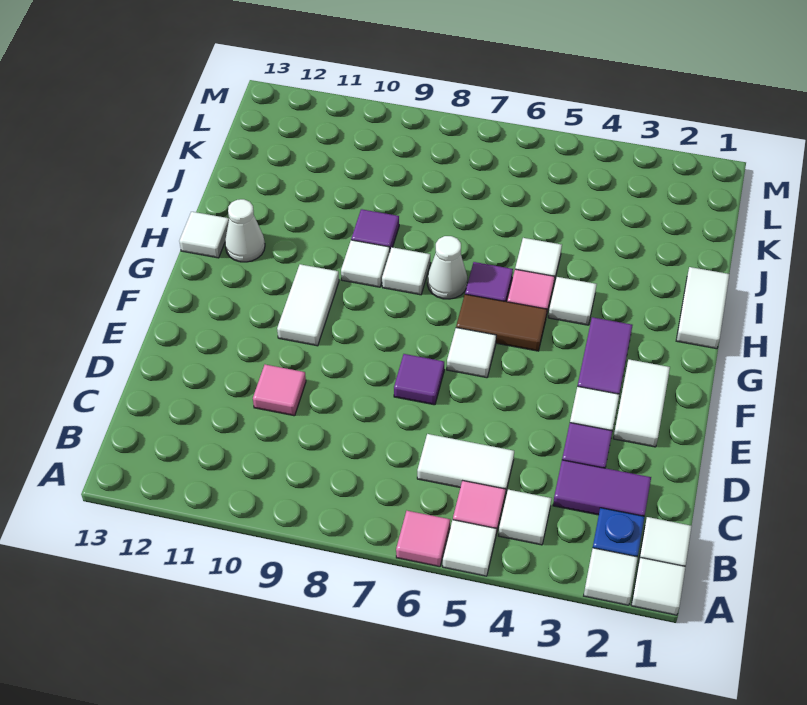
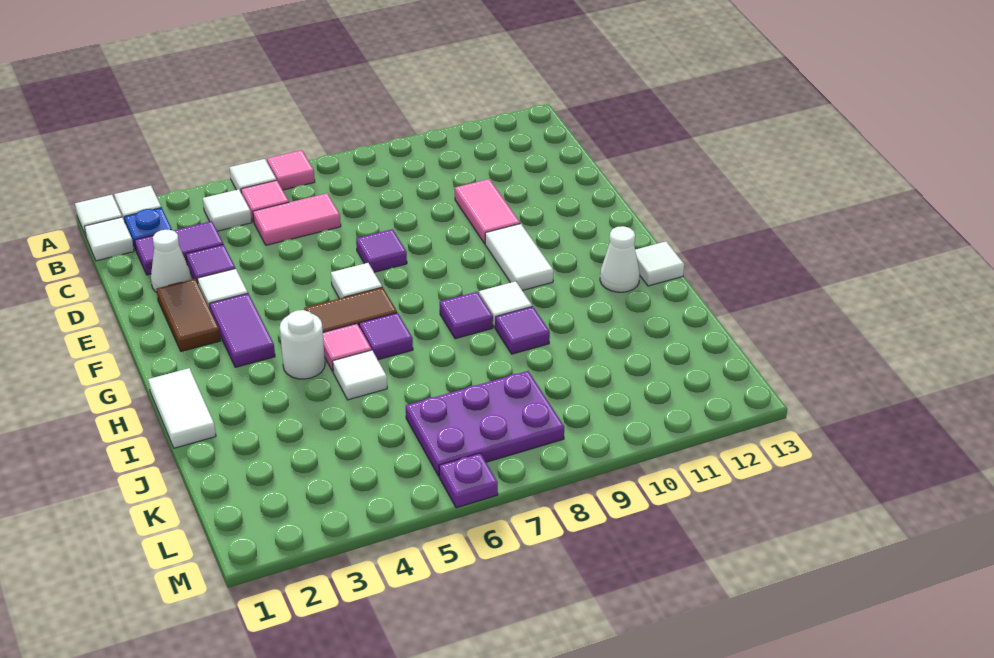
white tile C5:C6 level 1 -> pink tile C5:C6 level 1
pink tile D10 level 1 -> pink tile D10:E10 level 1
white tile E2:F2 level 1 -> brown tile E2:F2 level 1
white tile H4 level 1 -> white round brick H4 level 1
white cone H7 level 1 -> white cone D2 level 1
white tile H8 level 1 -> purple tile H8 level 1
none -> purple plate K6:L8 level 1
none -> purple plate M6 level 1

